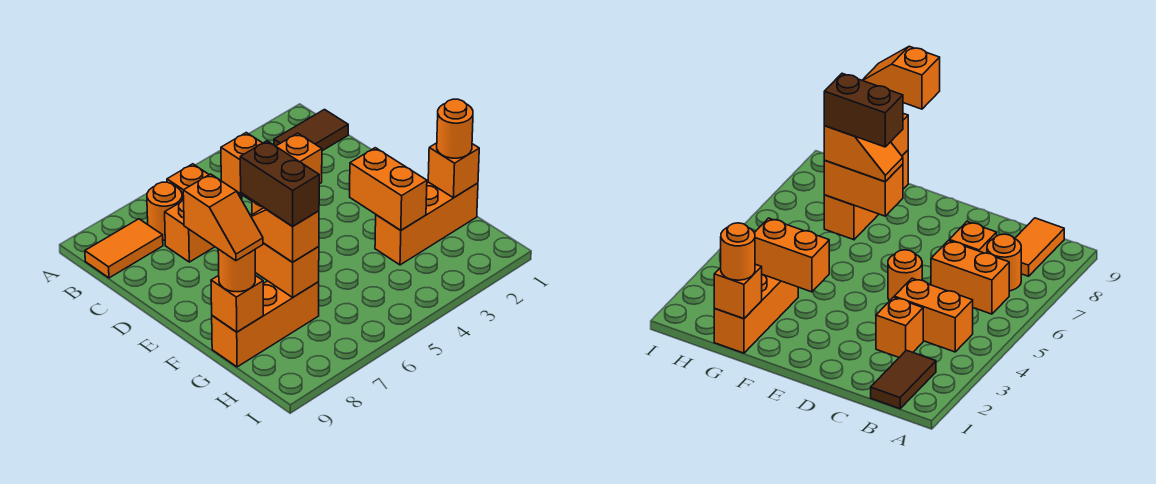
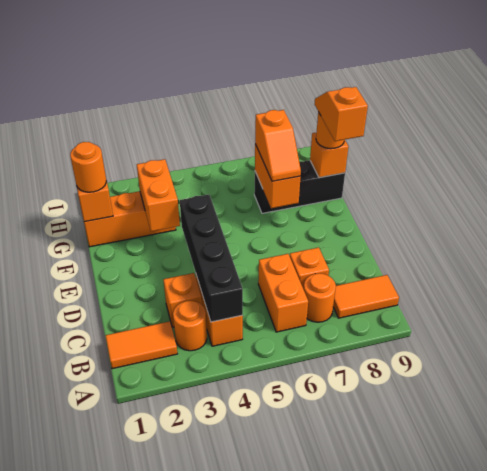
brown tile B1:B2 level 1 -> orange tile B1:B2 level 1
none -> black brick B4:E4 level 2
orange round brick D5 level 1 -> orange round brick B3 level 1
brown brick F7:G7 level 4 -> none
orange brick G7:G9 level 1 -> black brick G7:G9 level 1

